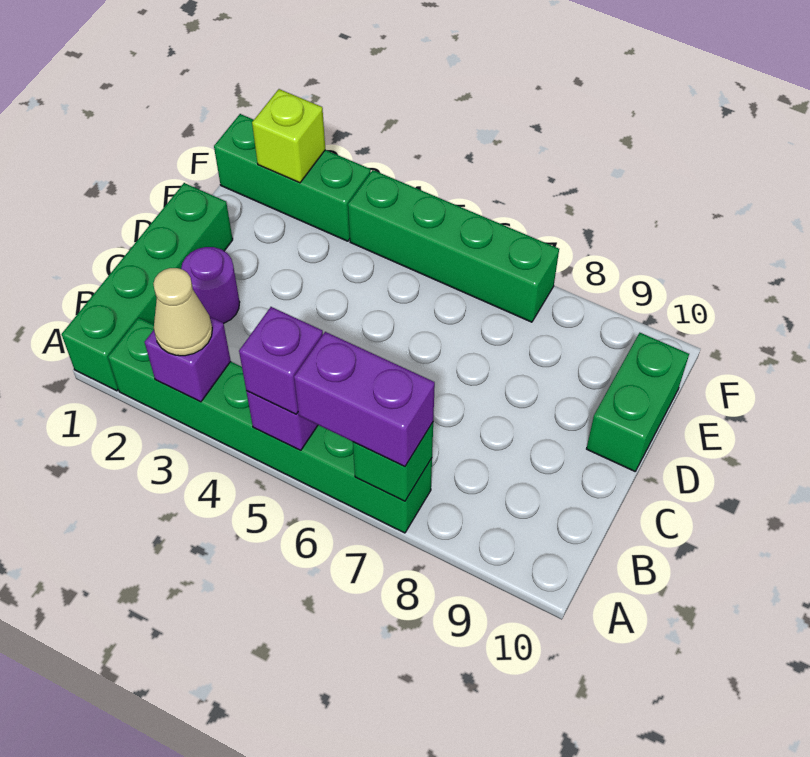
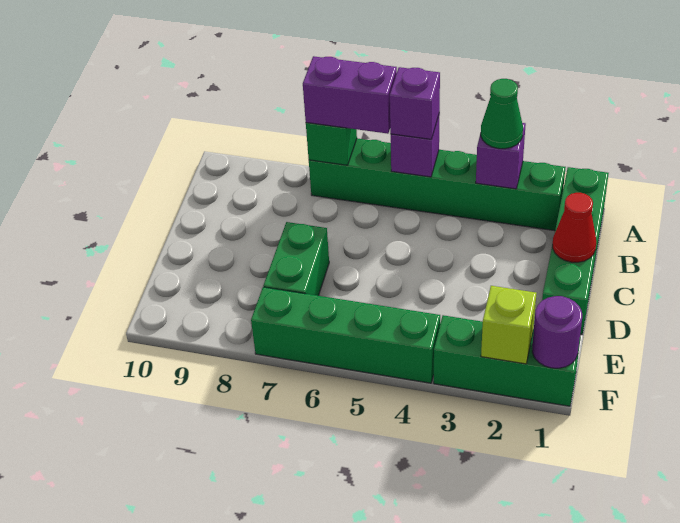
tan cone A3 level 3 -> green cone A3 level 3
none -> red cone C1 level 2
purple round brick C2 level 1 -> purple round brick F1 level 2
green brick D10:E10 level 1 -> green brick D7:E7 level 1

